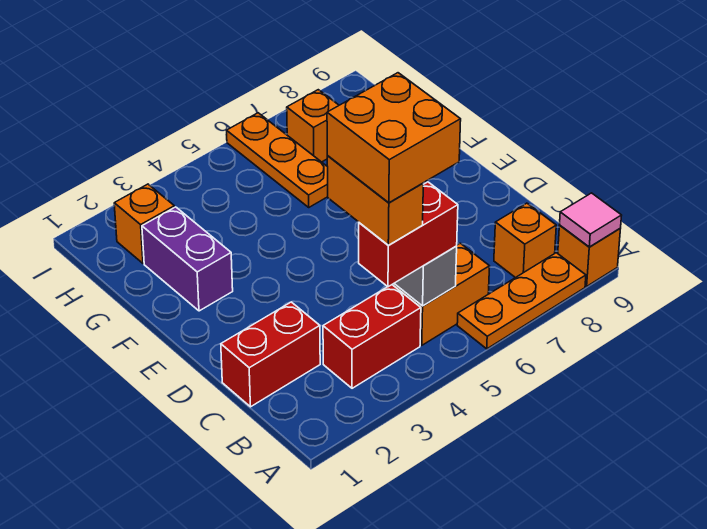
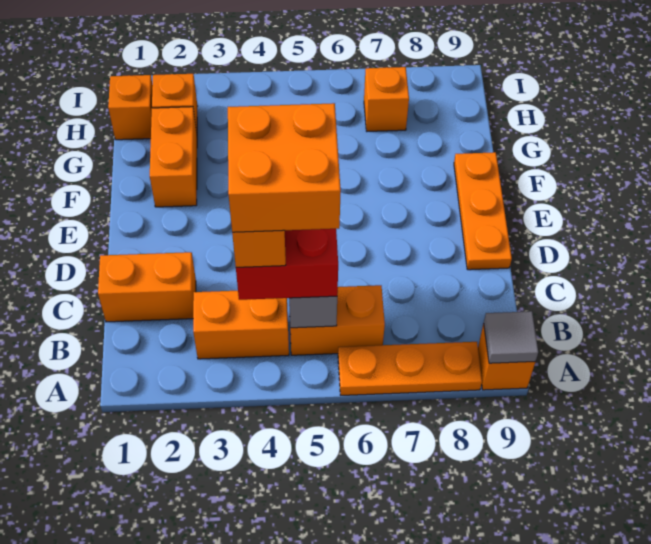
pink tile A9 level 2 -> grey tile A9 level 2
red brick B3:B4 level 1 -> orange brick B3:B4 level 1
orange brick B8 level 1 -> orange brick H1 level 1
red brick C1:C2 level 1 -> orange brick C1:C2 level 1
purple brick F2:G2 level 1 -> orange brick F2:G2 level 1
orange plate G6:I6 level 1 -> orange plate D9:F9 level 1

